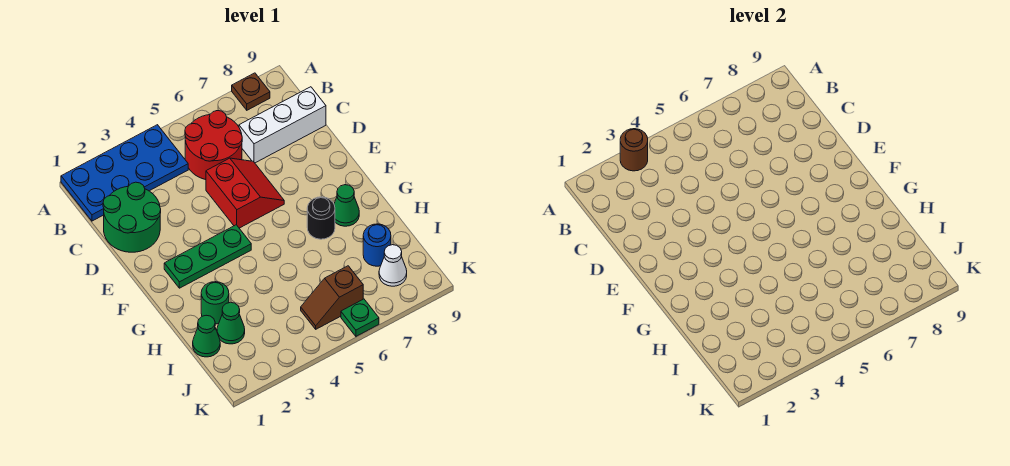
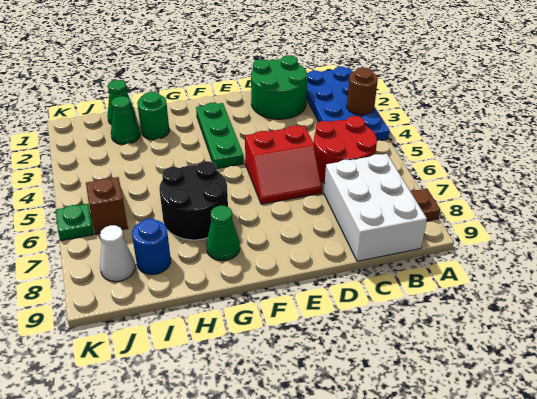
white brick C7:C9 level 1 -> white brick B7:C9 level 1
black round brick G7 level 1 -> black round brick G6:H7 level 1

